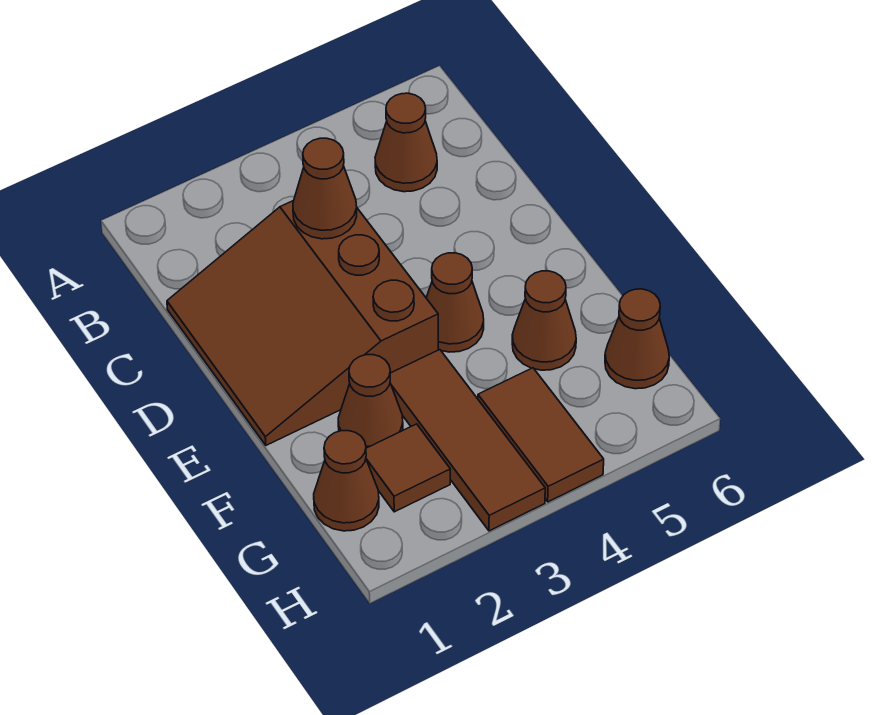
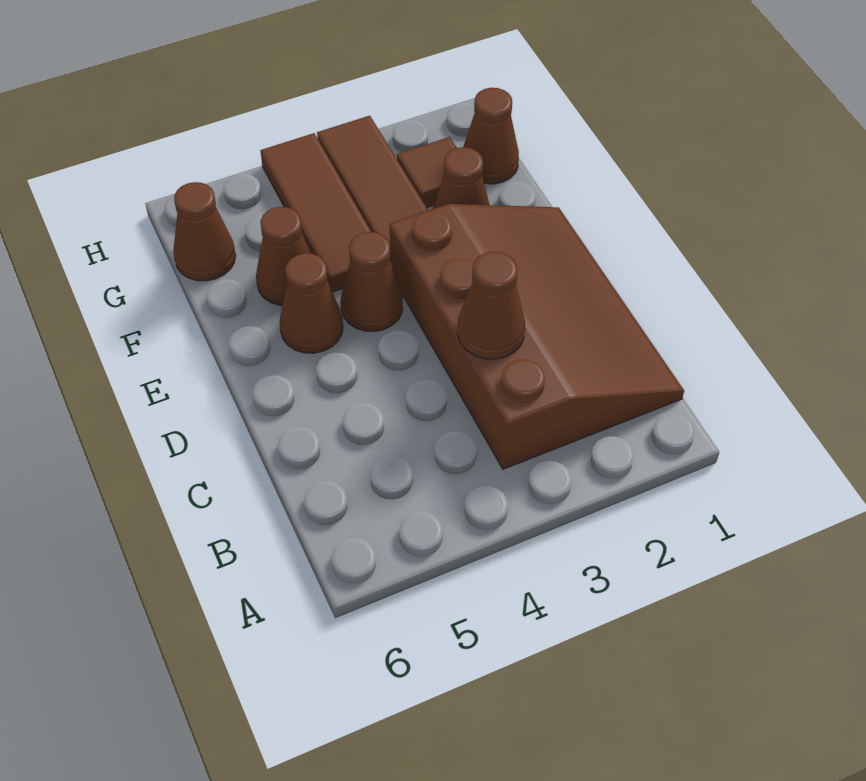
brown cone B5 level 1 -> brown cone E5 level 1
brown slope C1:E3 level 1 top 3 -> brown slope B1:E3 level 1 top 3
brown tile G4:H4 level 1 -> brown tile F4:H4 level 1

